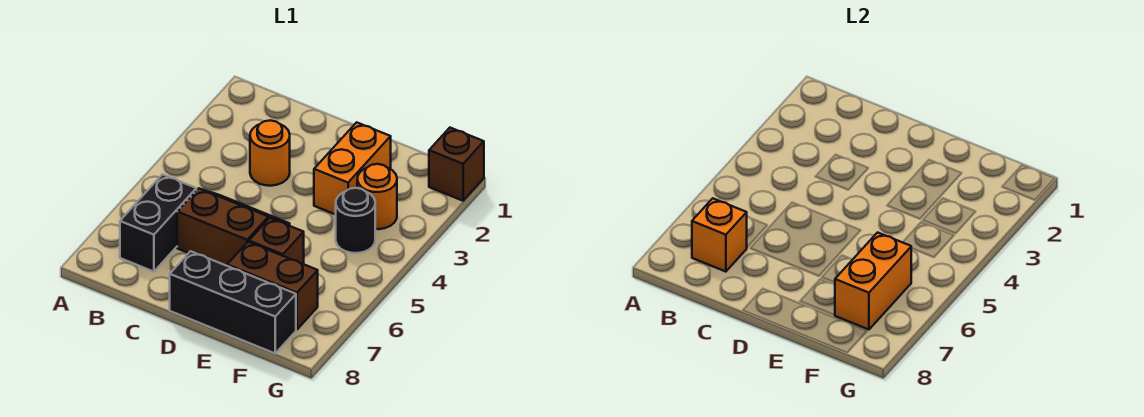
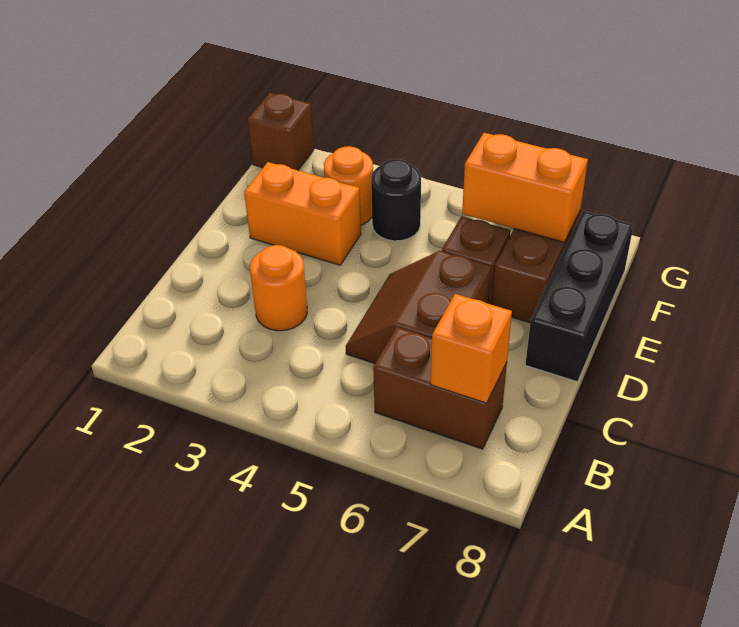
black brick B6:B7 level 1 -> brown brick B6:B7 level 1

